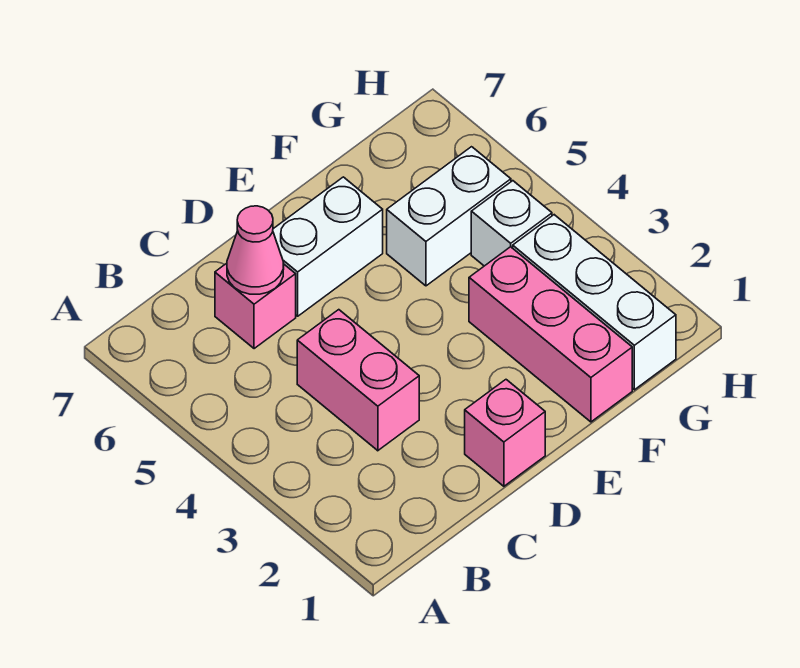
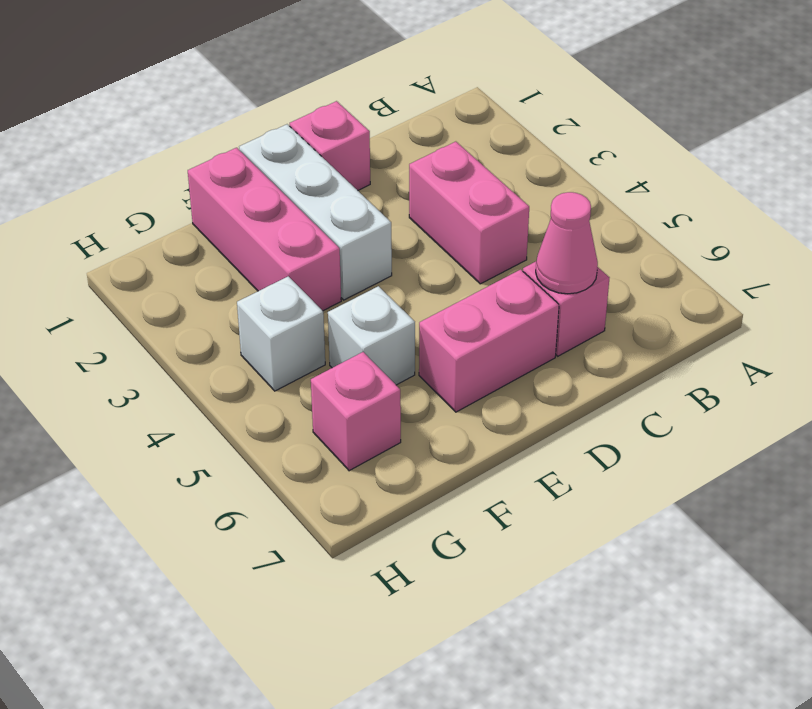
white brick D6:E6 level 1 -> pink brick D6:E6 level 1
white brick F5:G5 level 1 -> white brick F5 level 1
white brick G1:G3 level 1 -> white brick E1:E3 level 1
none -> pink brick G6 level 1

